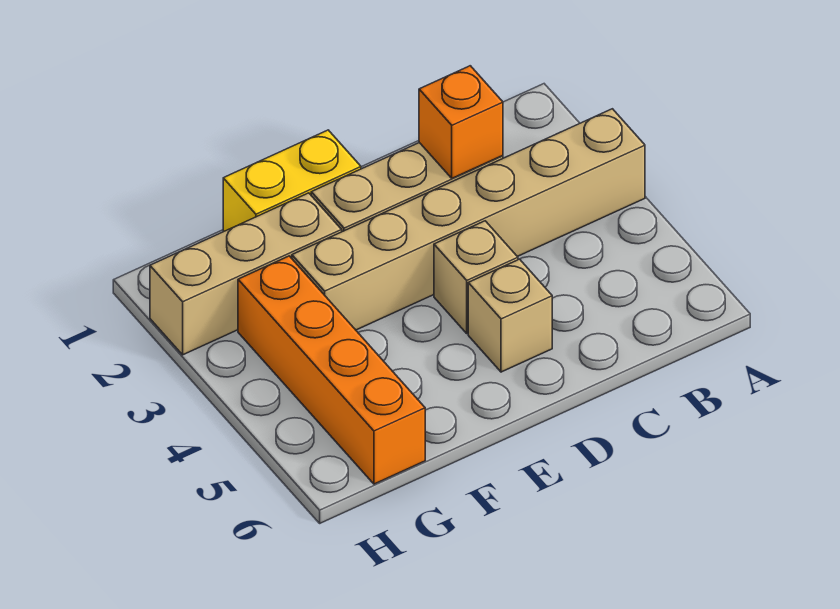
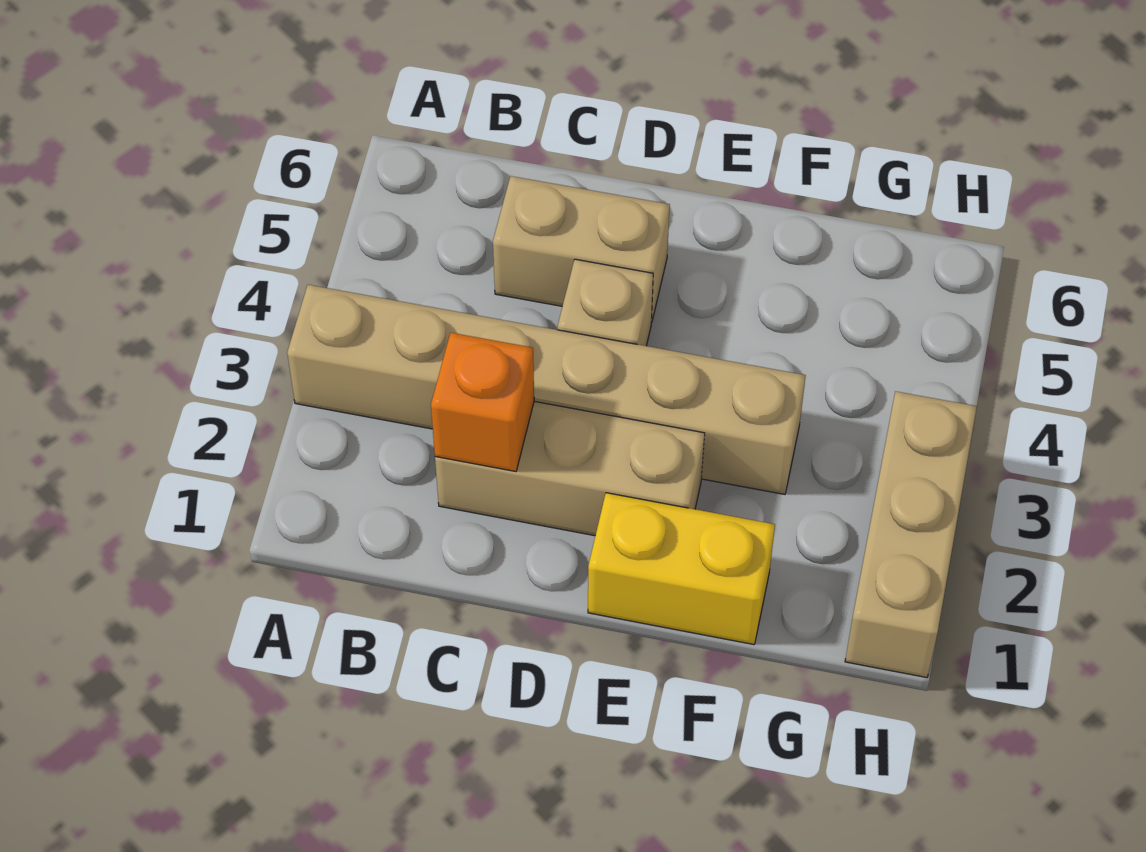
tan brick D5 level 1 -> tan brick C5:D5 level 1
tan brick F2:H2 level 1 -> tan brick H1:H3 level 1
orange brick G3:G6 level 1 -> none

